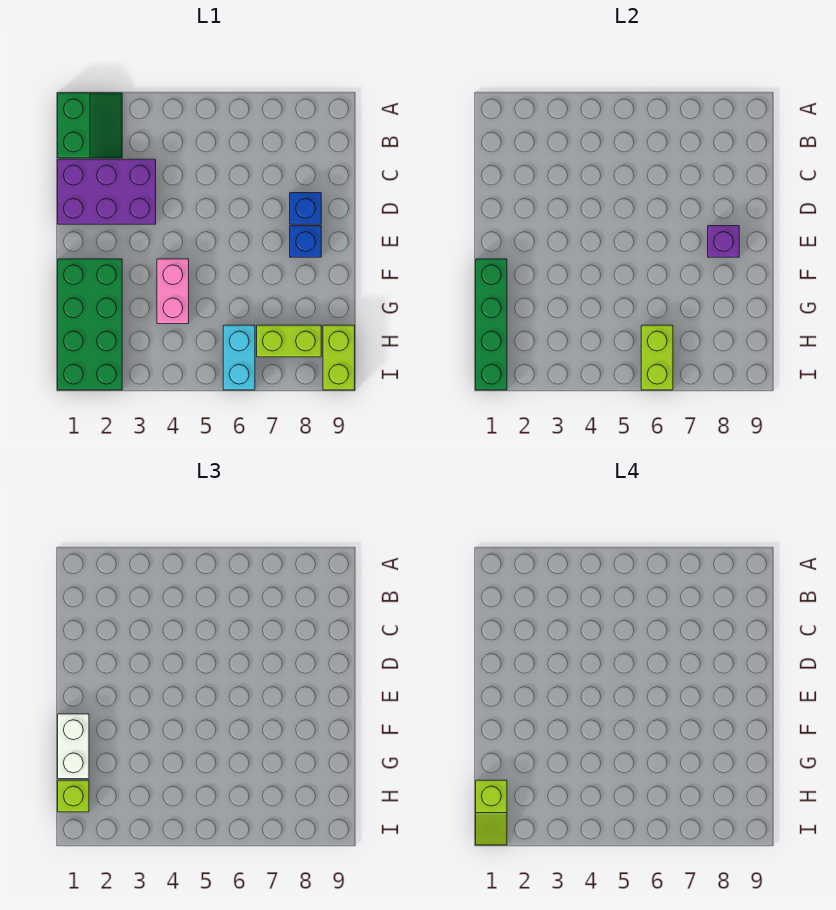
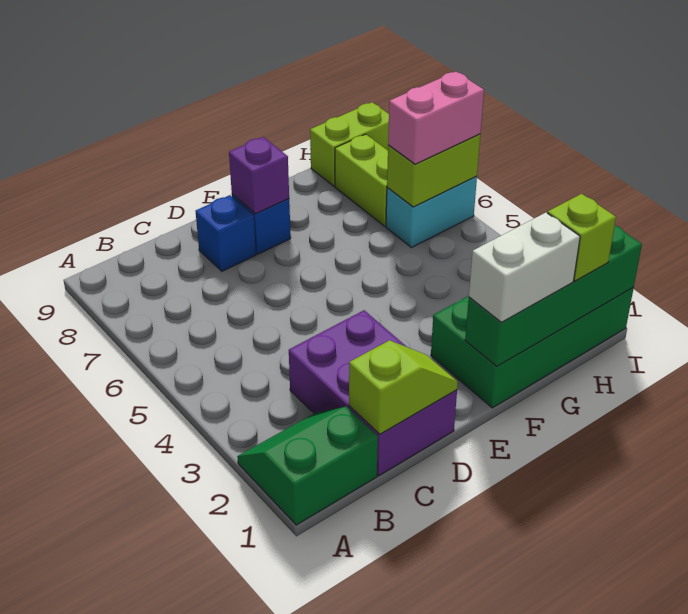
pink brick F4:G4 level 1 -> pink brick H6:I6 level 3
lime slope H1:I1 level 4 top H -> lime slope C1:D1 level 2 top C

